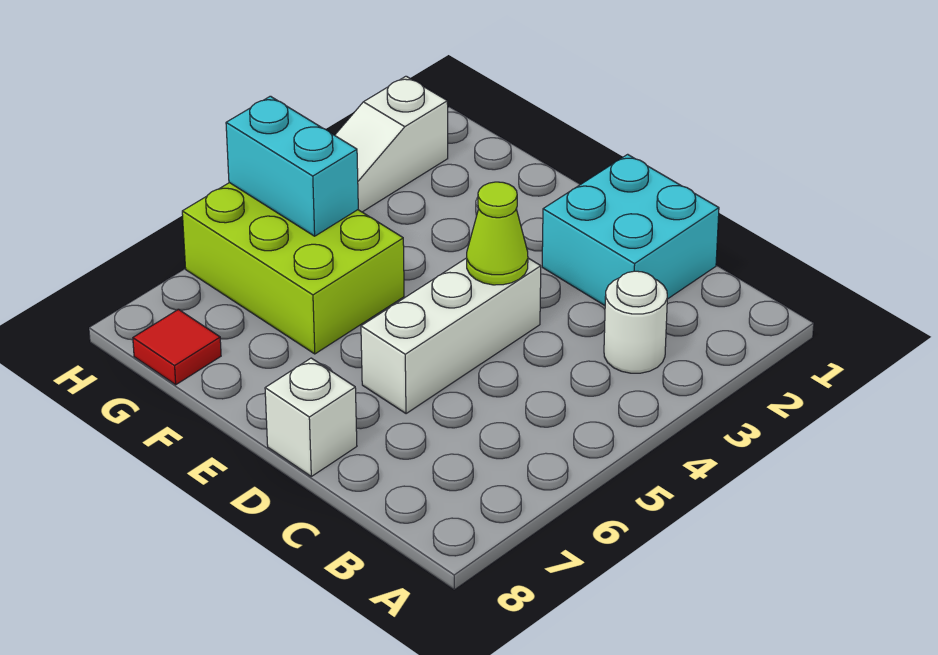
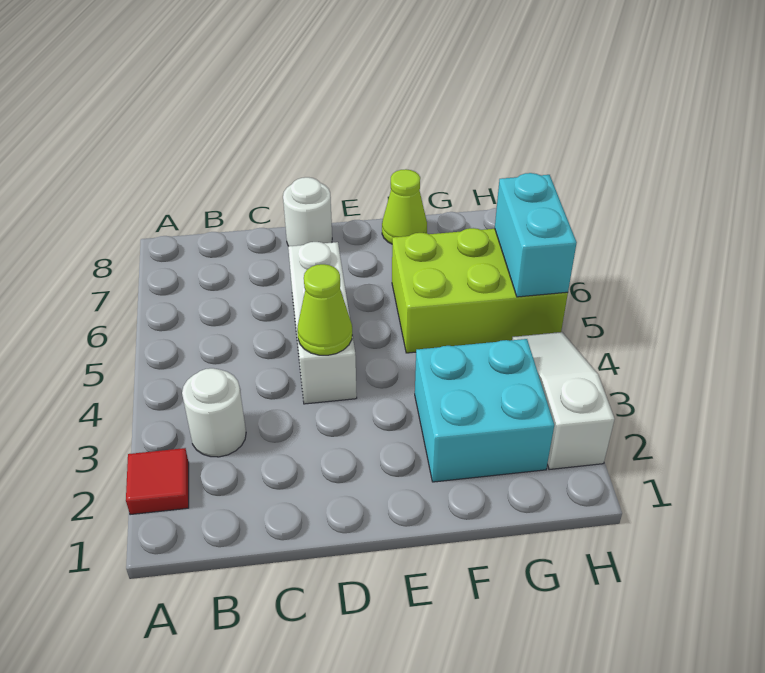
cyan brick C1:D2 level 1 -> cyan brick F2:G3 level 1
white brick D8 level 1 -> white round brick D8 level 1
none -> lime cone F8 level 1
cyan brick G5:H5 level 2 -> cyan brick H5:H6 level 2
red tile G8 level 1 -> red tile A2 level 1

